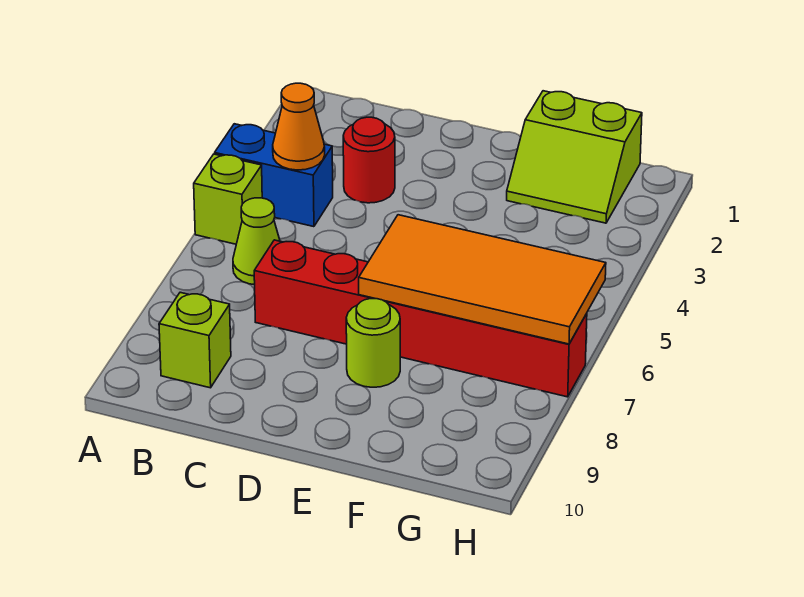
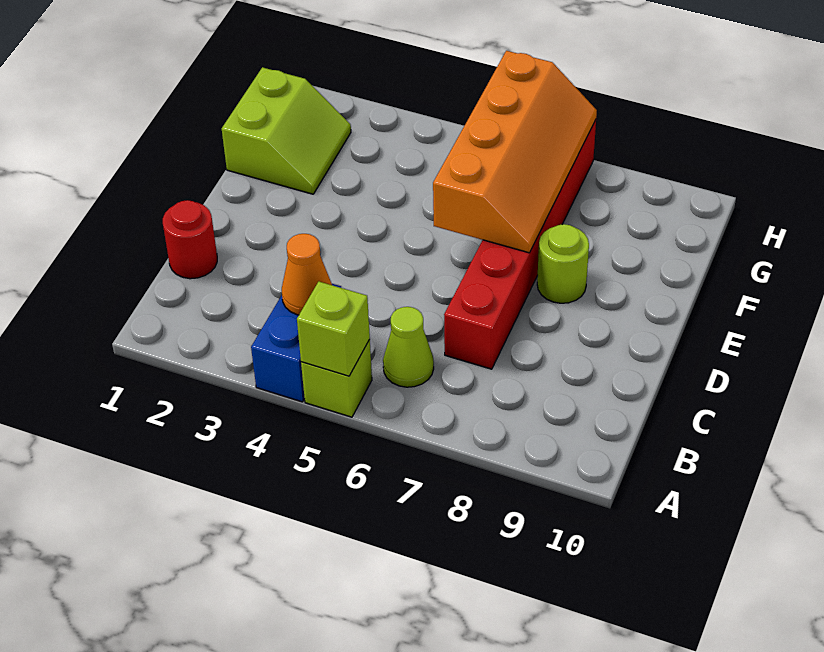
lime brick B9 level 1 -> lime brick A5 level 2
red round brick C3 level 1 -> red round brick C1 level 1
orange tile E6:H7 level 2 -> orange slope E6:H7 level 2 top 6

